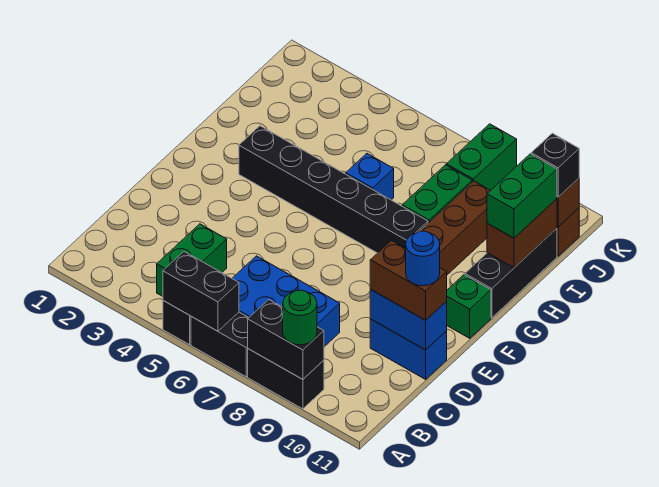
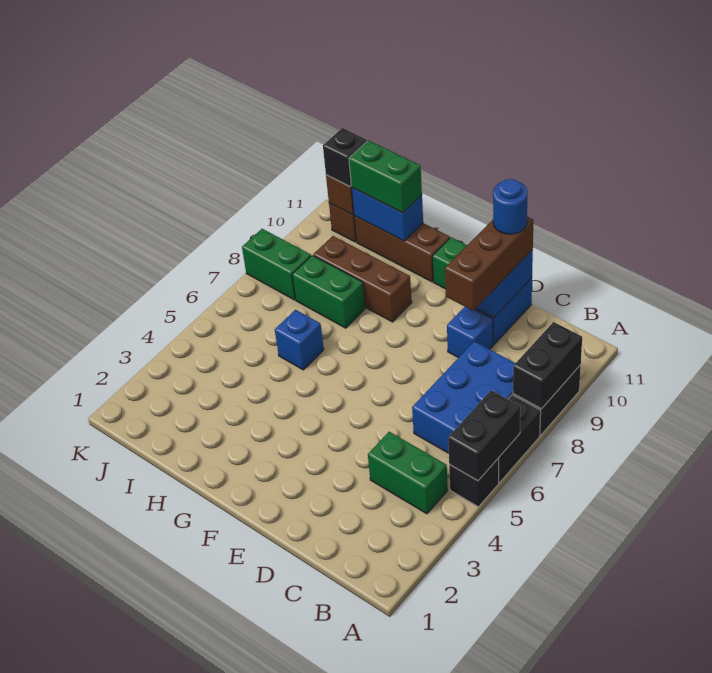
green round brick A9 level 3 -> none
none -> blue brick D9 level 1
brown brick D10:D11 level 3 -> brown brick D9:D11 level 3
black brick G3:G8 level 1 -> none
black brick G11:I11 level 1 -> brown brick G11:I11 level 1
brown brick H11:I11 level 2 -> blue brick H11:I11 level 2

